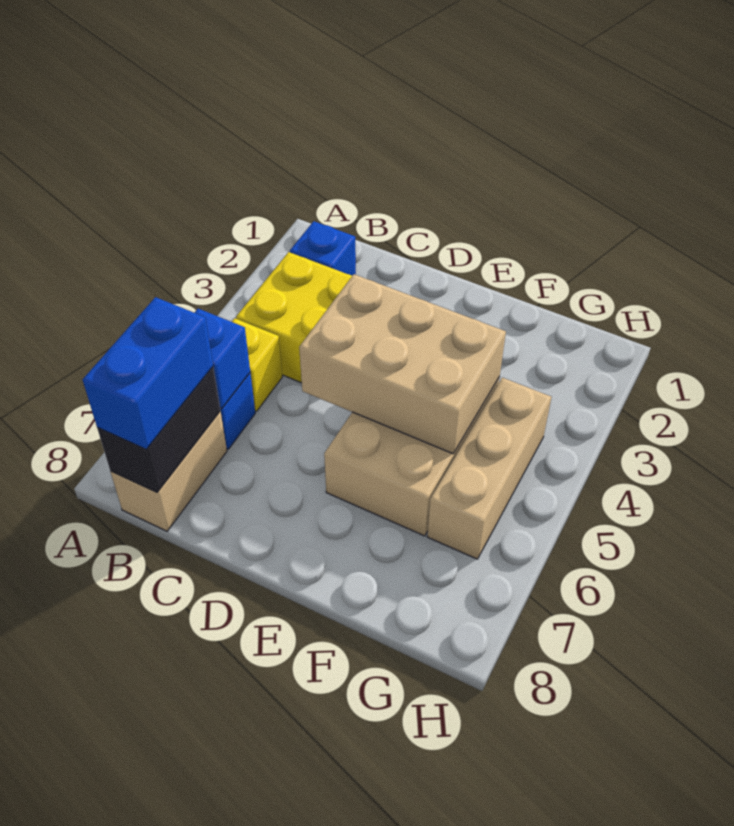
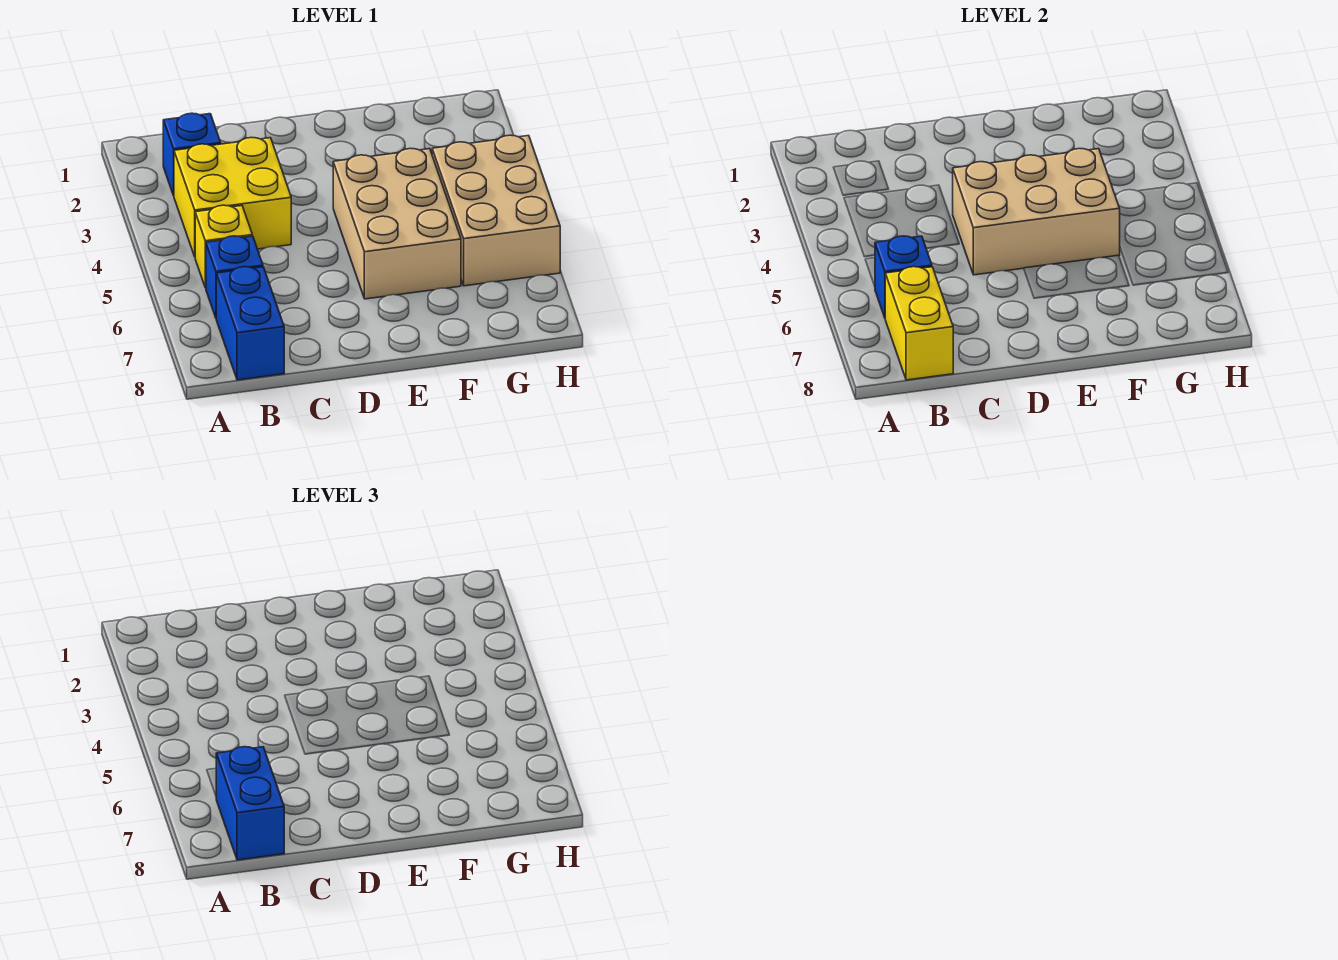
tan brick B7:B8 level 1 -> blue brick B7:B8 level 1
black brick B7:B8 level 2 -> yellow brick B7:B8 level 2
tan brick G4:G6 level 1 -> tan brick G4:H6 level 1

